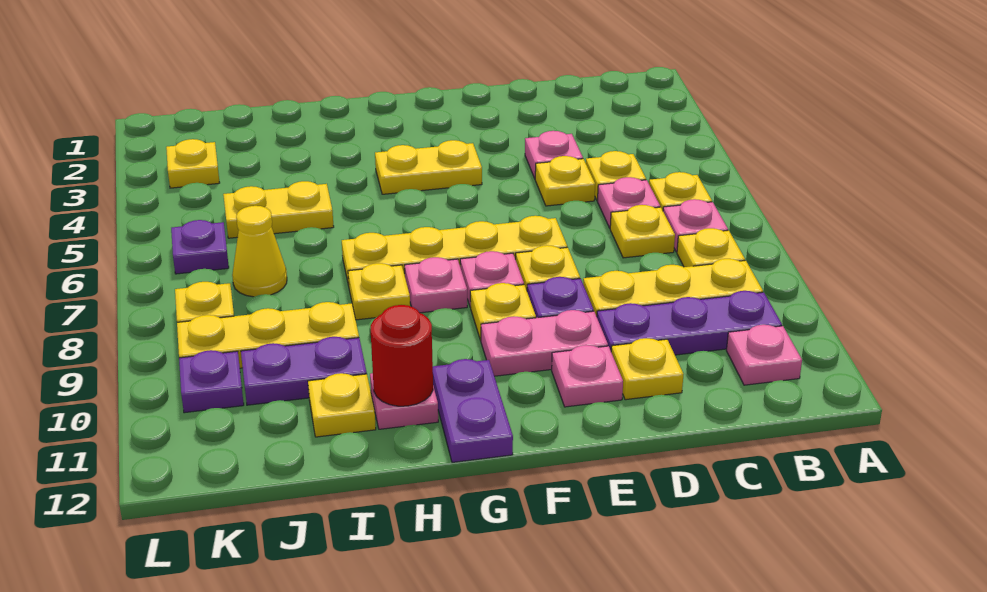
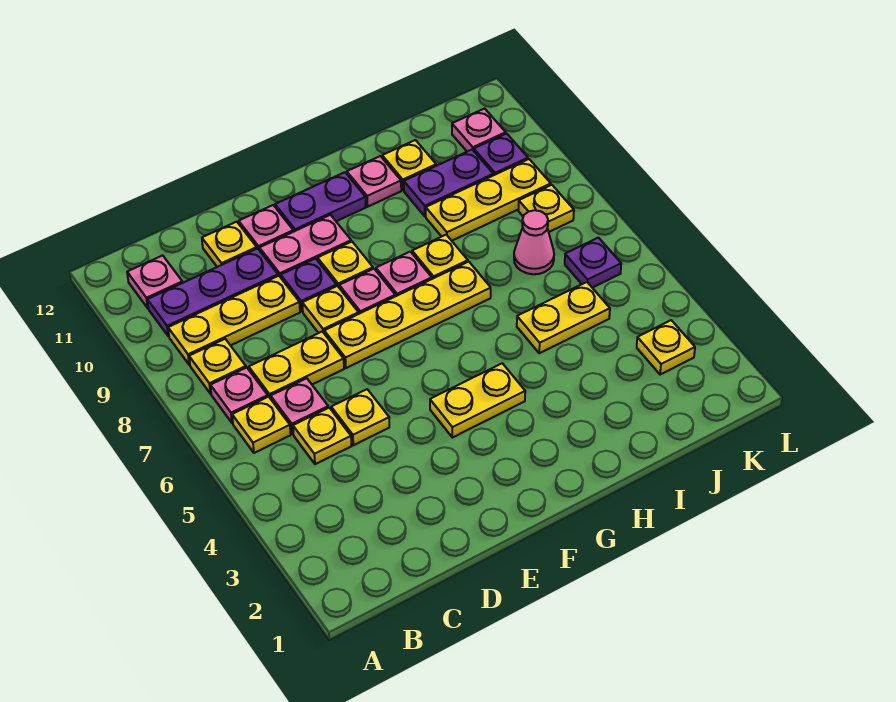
yellow plate C7 level 1 -> yellow plate C7:D7 level 1
pink plate D4 level 1 -> pink plate K11 level 1
purple plate G11:G12 level 1 -> purple plate F11:G11 level 1
red round brick H11 level 2 -> none
yellow cone J7 level 1 -> pink cone J7 level 1

